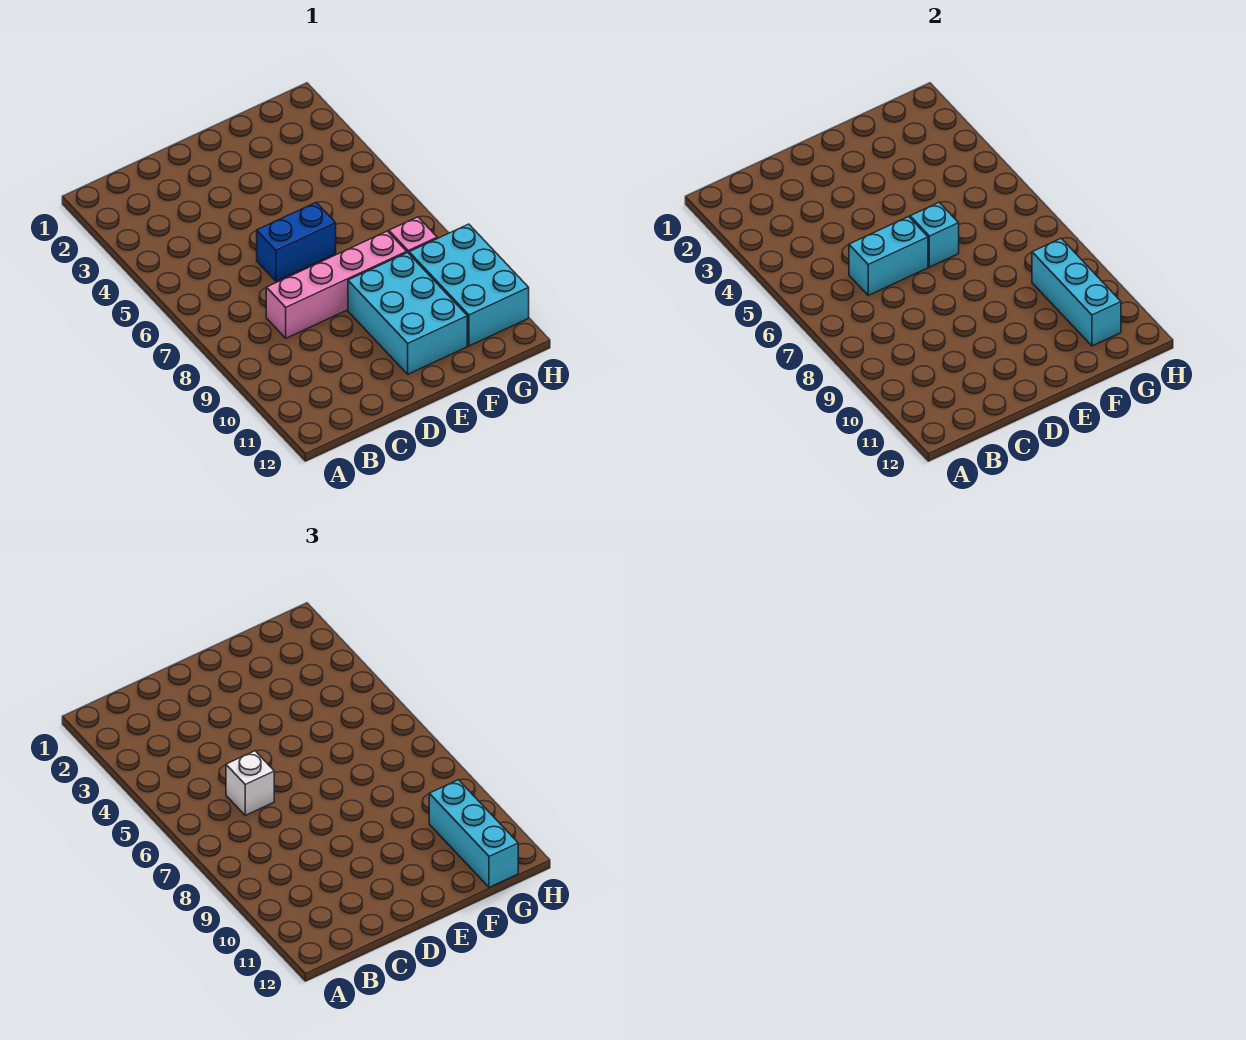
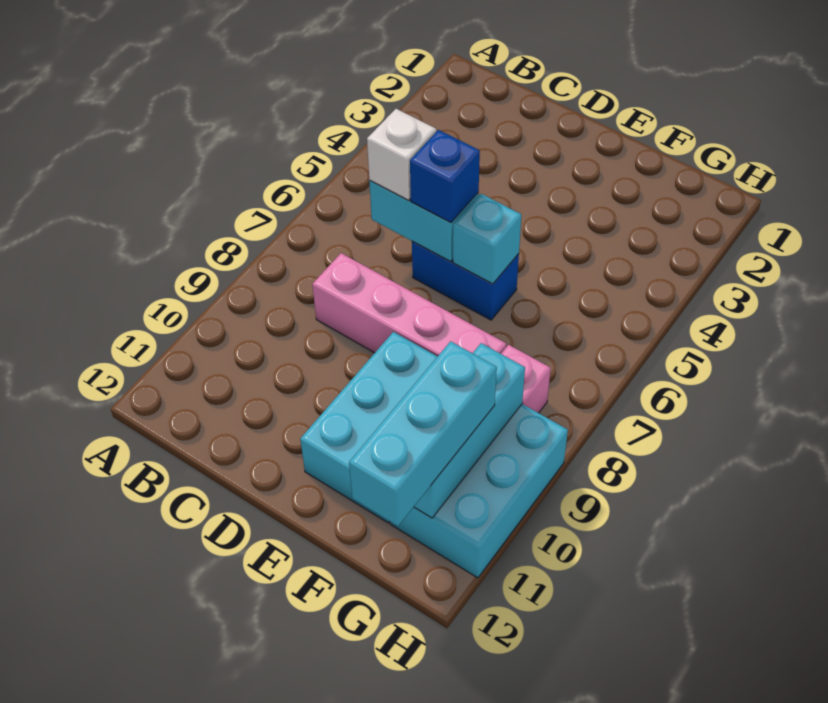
none -> blue brick D6 level 3

